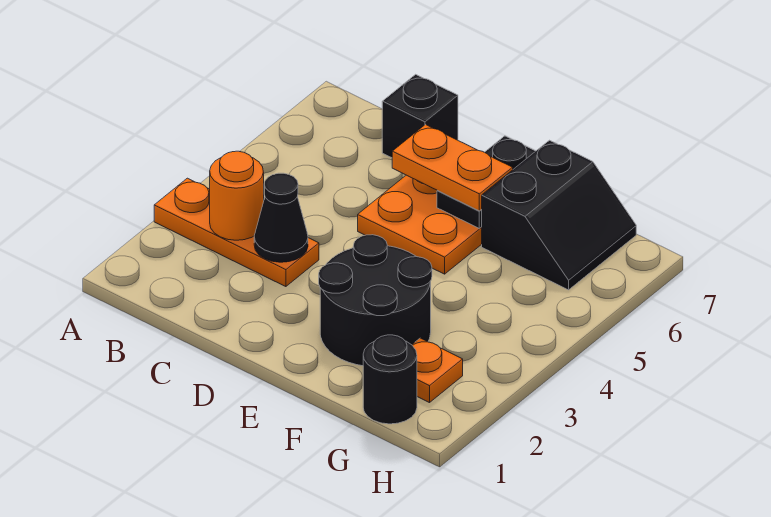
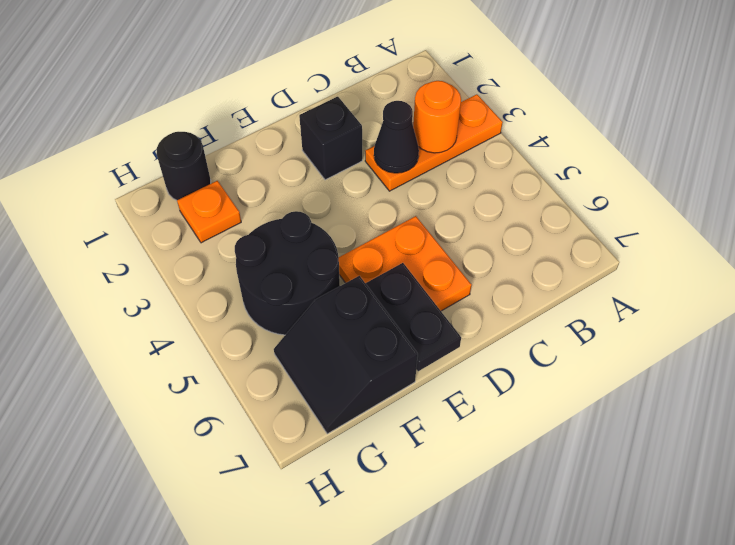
black brick C7 level 1 -> black brick D2 level 1
orange plate D6:E6 level 3 -> none
black round brick E2:F3 level 1 -> black round brick F4:G5 level 1

